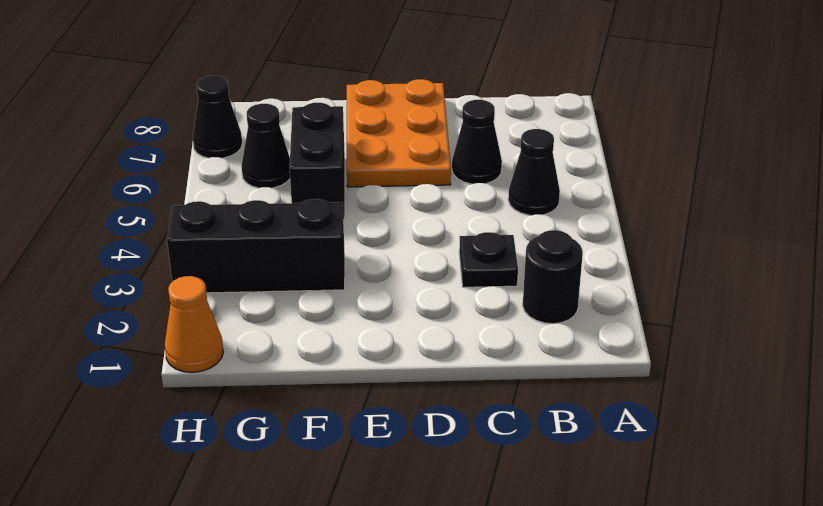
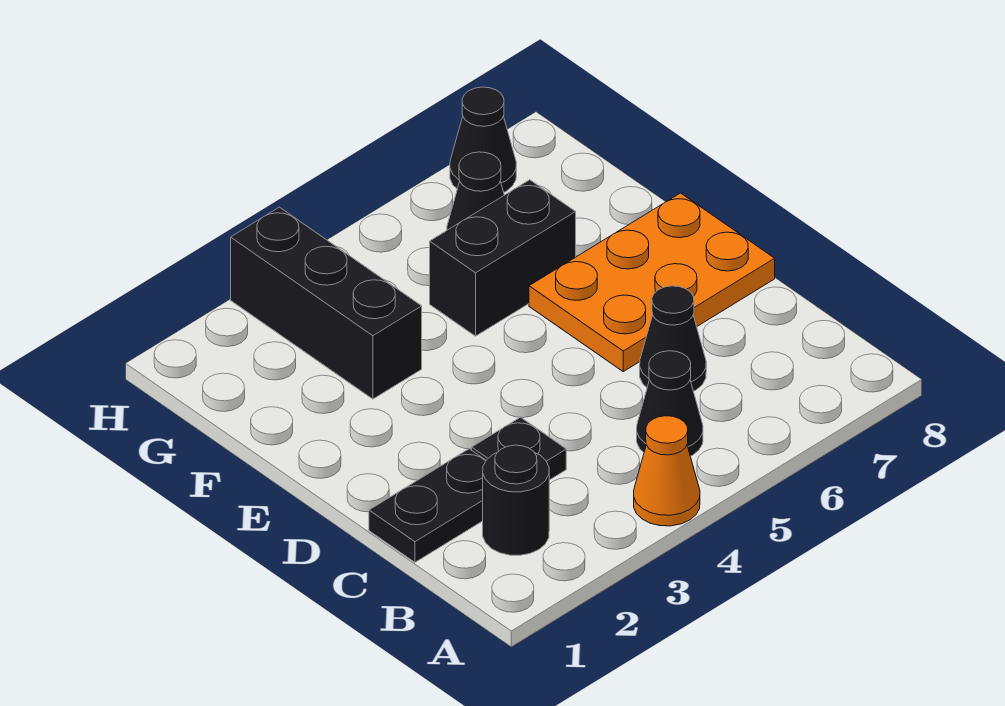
none -> black plate C1:C2 level 1
orange cone H1 level 1 -> orange cone A4 level 1

